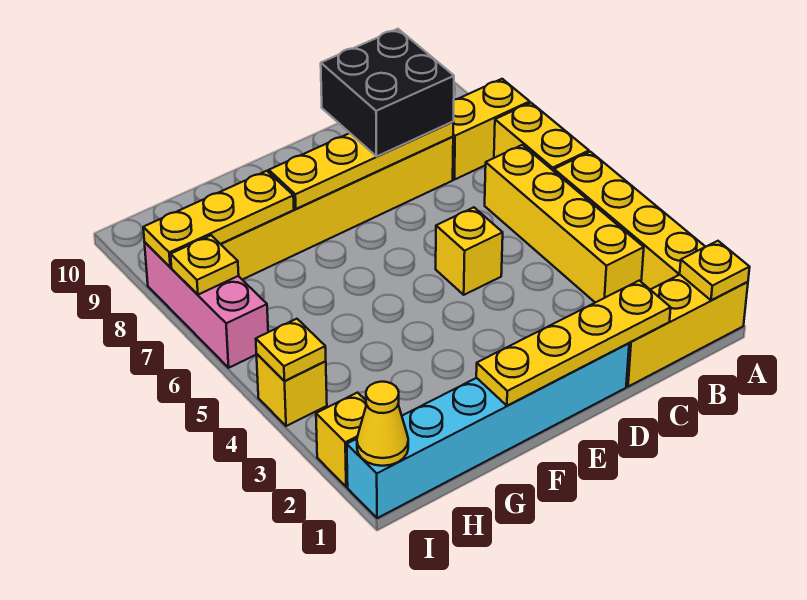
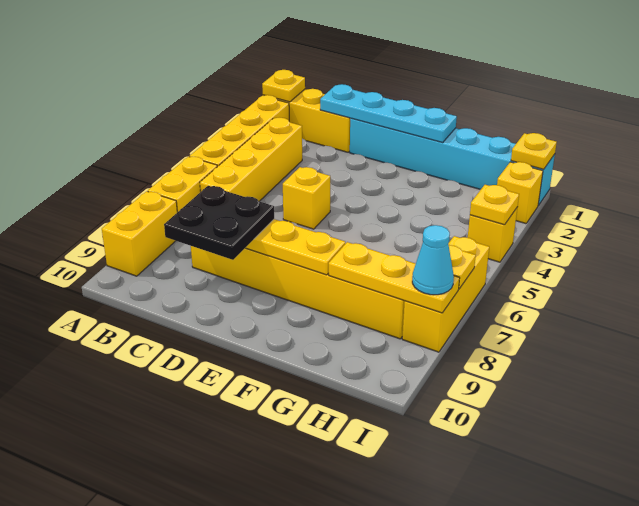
yellow brick A8:B8 level 1 -> yellow brick A8:A9 level 1
yellow plate C1:F1 level 2 -> cyan plate C1:F1 level 2
black brick C8:D9 level 3 -> black plate C8:D9 level 3
yellow cone I1 level 2 -> yellow plate I1 level 2
pink brick I6:I8 level 1 -> yellow brick I6:I8 level 1
none -> cyan cone I8 level 3

